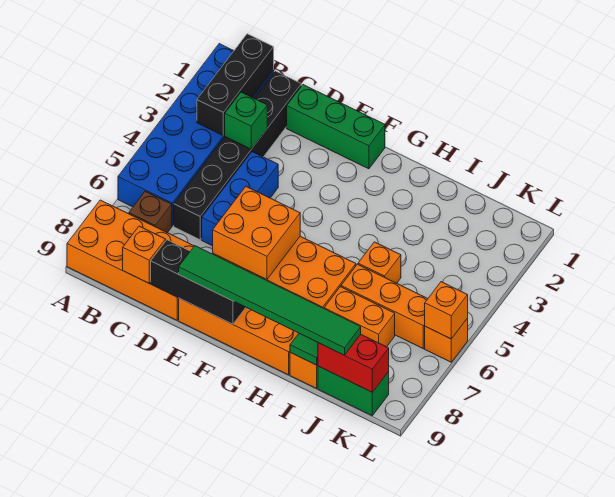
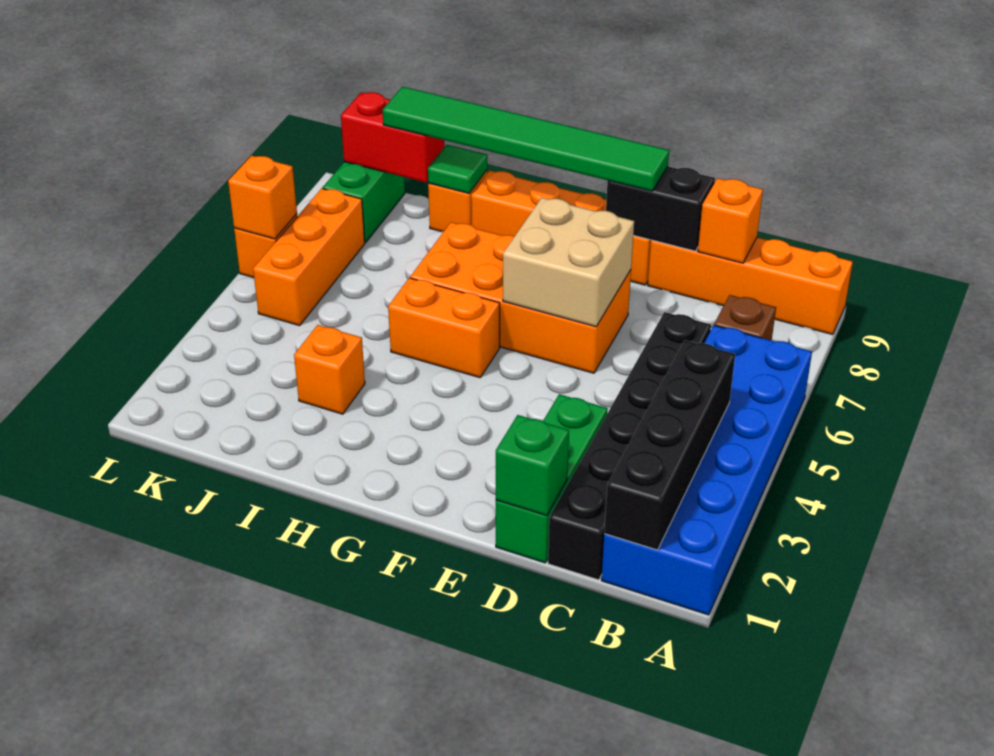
orange brick A8:D9 level 1 -> orange brick A9:D9 level 1
black brick B1:B3 level 2 -> black brick B1:B4 level 2
green brick C3 level 2 -> green brick D1 level 2
green brick D1:F1 level 1 -> green brick D1:D3 level 1
blue brick D4:D6 level 1 -> none
black brick D9:F9 level 2 -> black brick D9:E9 level 2
orange brick E6:F7 level 2 -> tan brick E6:F7 level 2
orange brick I5 level 1 -> orange brick I3 level 1
orange brick I6:K6 level 1 -> orange brick K5:K7 level 1
orange brick I7:J7 level 1 -> orange brick G5:H5 level 1
green brick J9:K9 level 1 -> green brick K8:K9 level 1

